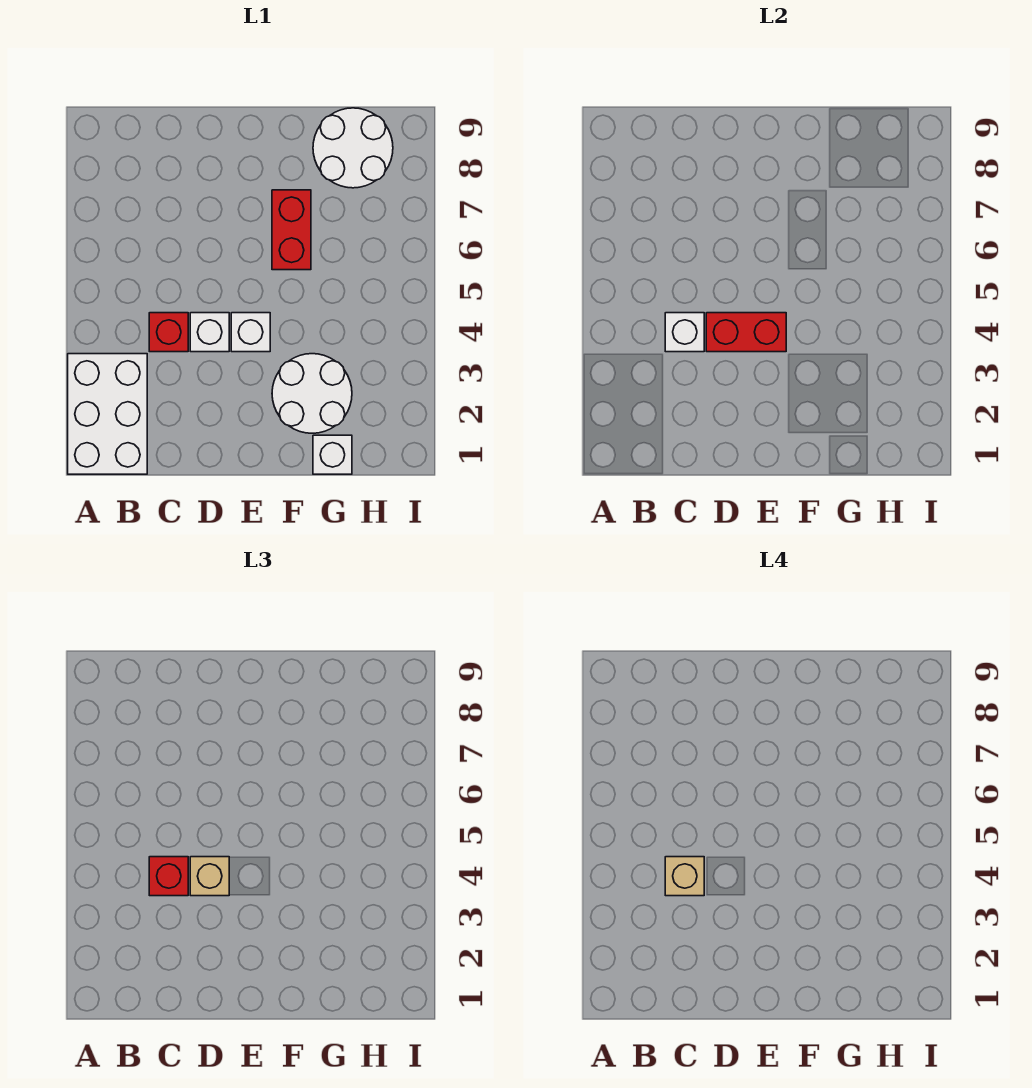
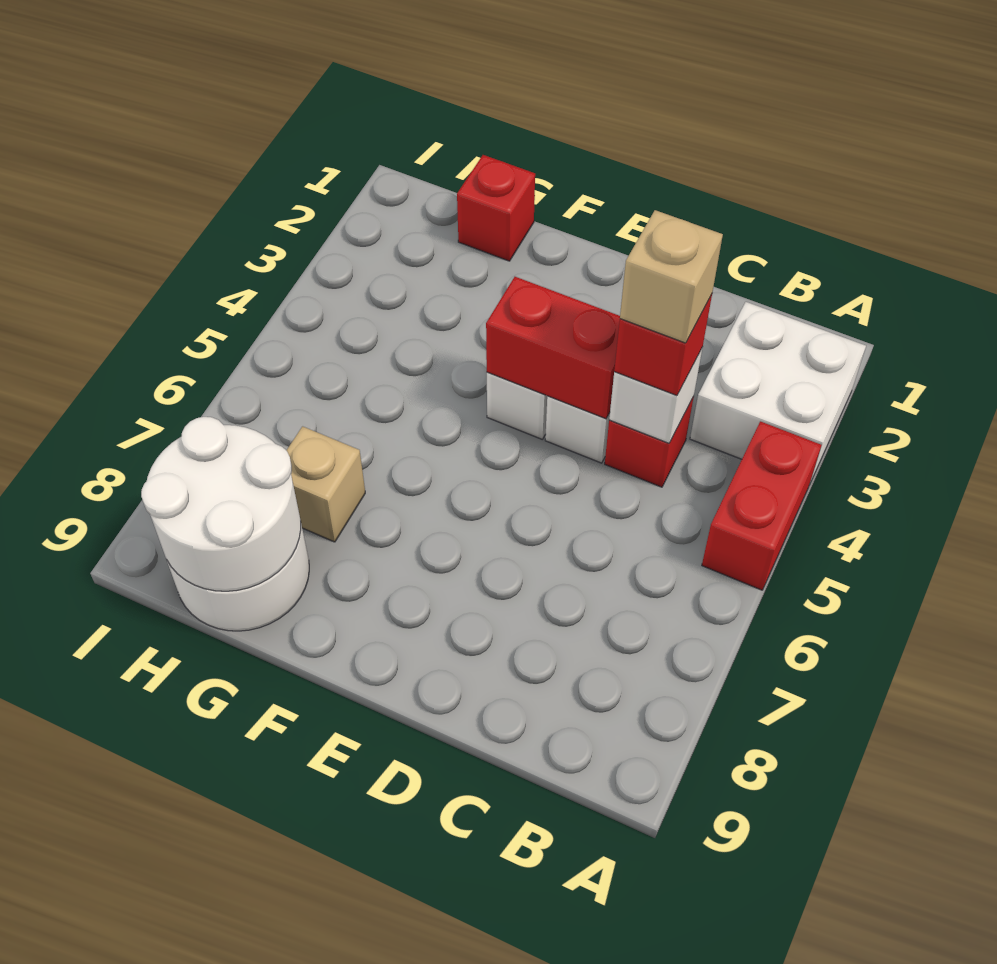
white brick A1:B3 level 1 -> white brick A2:B3 level 1
tan brick D4 level 3 -> tan brick G7 level 1
white round brick F2:G3 level 1 -> white round brick G8:H9 level 2
red brick F6:F7 level 1 -> red brick A4:A5 level 1
white brick G1 level 1 -> red brick G1 level 1

